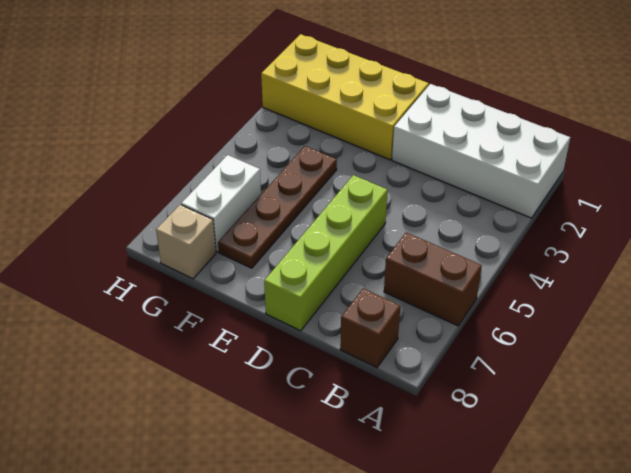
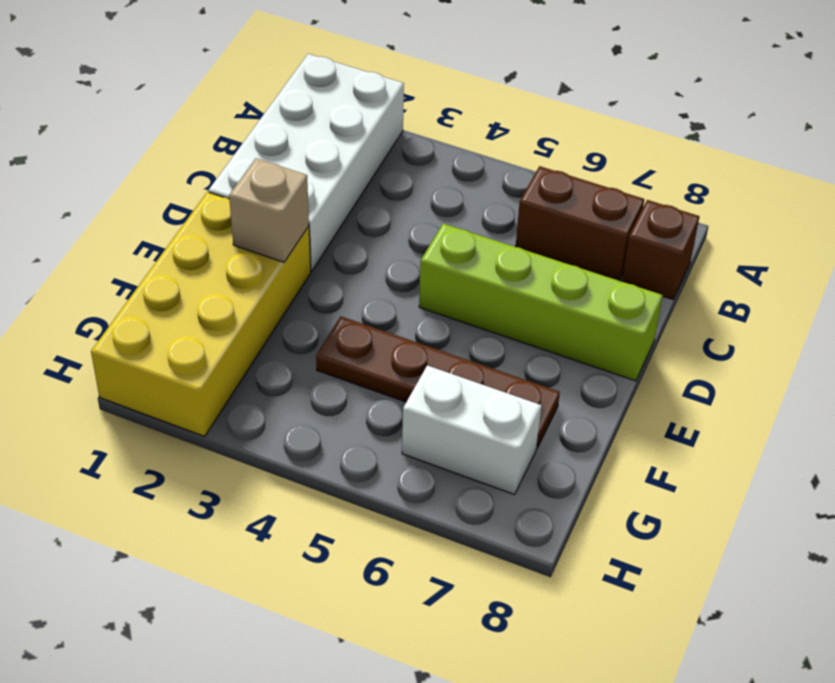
brown brick A6:B6 level 1 -> brown brick B6:B7 level 1
tan brick G8 level 1 -> tan brick E2 level 2

